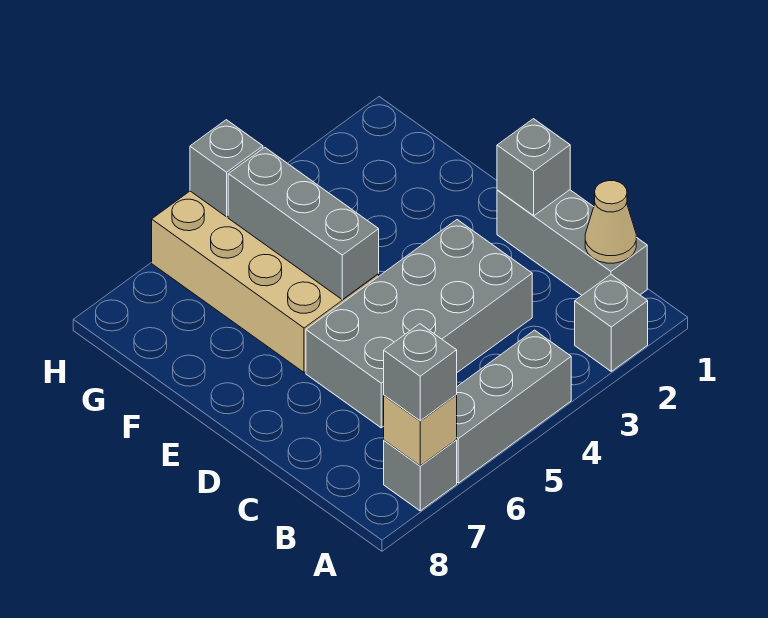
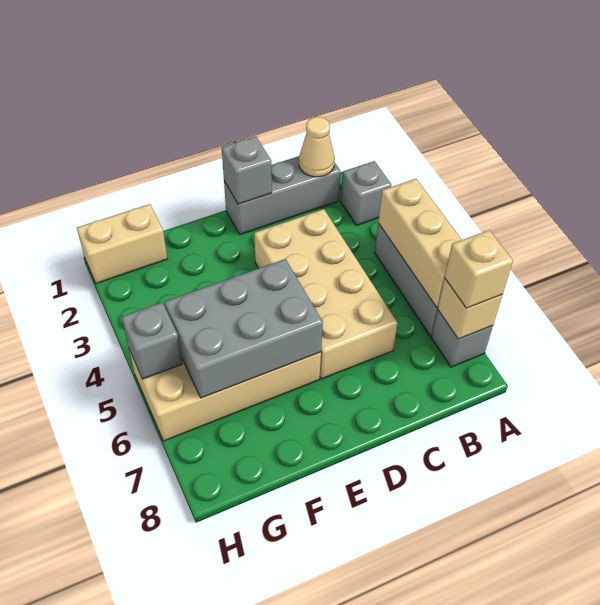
none -> tan brick A4:A6 level 2
grey brick A7 level 3 -> tan brick A7 level 3
grey brick C3:D6 level 1 -> tan brick C3:D6 level 1
grey brick E5:G5 level 2 -> grey brick E5:G6 level 2
none -> tan brick G1:H1 level 1

